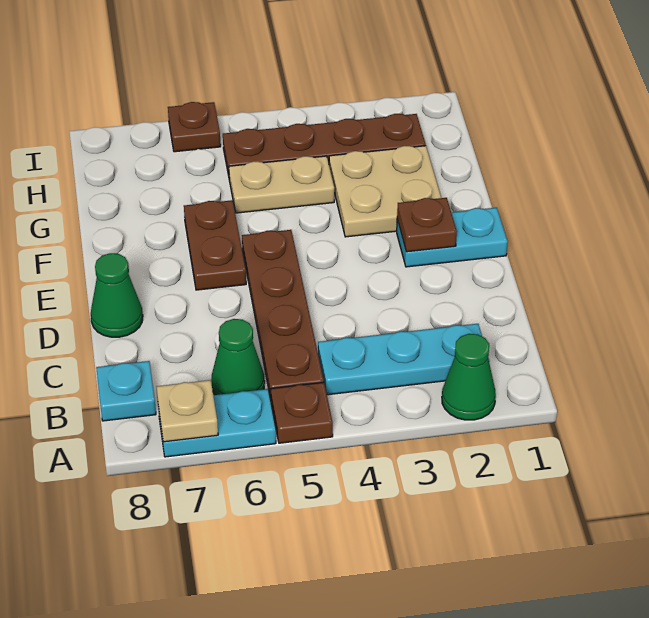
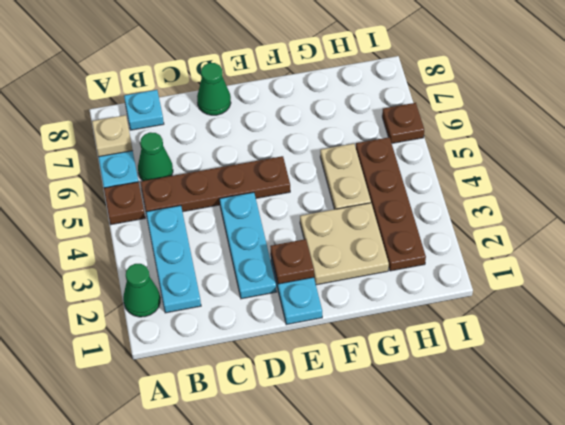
none -> cyan plate D2:D4 level 1
brown plate E6:F6 level 1 -> none

